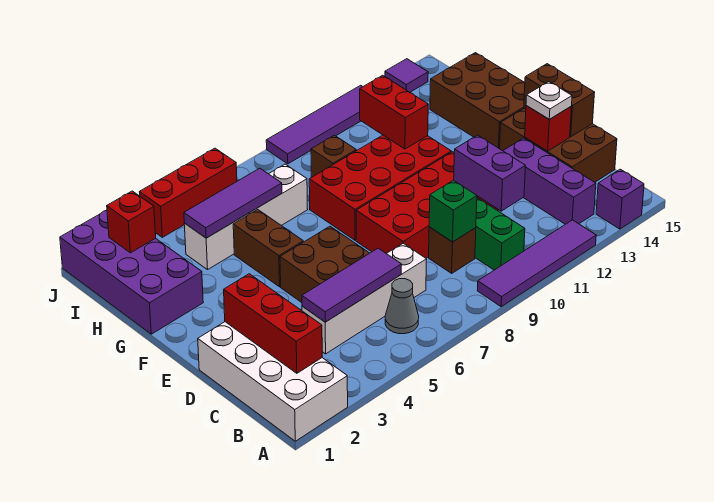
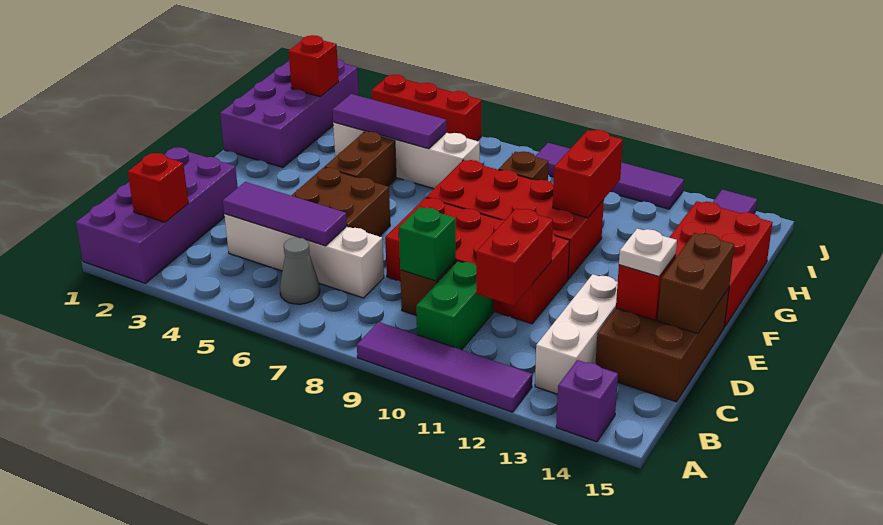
white brick A1:D2 level 1 -> purple brick A1:D2 level 1
red brick B2:D2 level 2 -> red brick B2 level 2
purple brick B13:D13 level 1 -> white brick B13:D13 level 1
purple brick C11:D11 level 2 -> red brick C11:D11 level 2
brown brick F14:H15 level 1 -> red brick F14:H15 level 1

